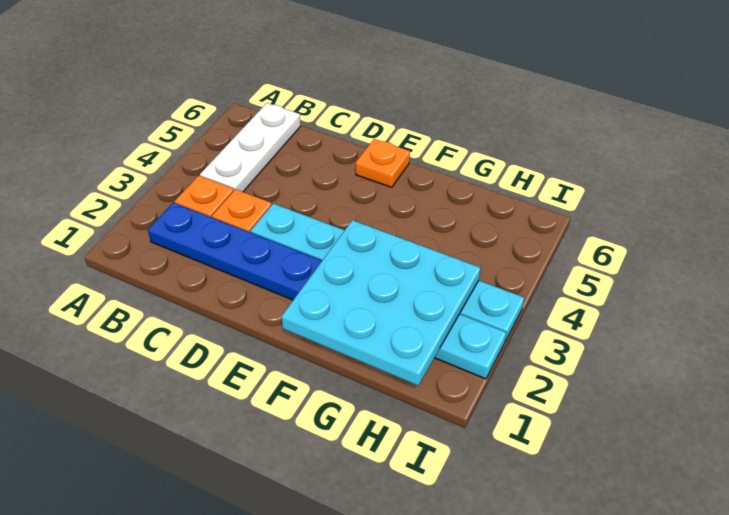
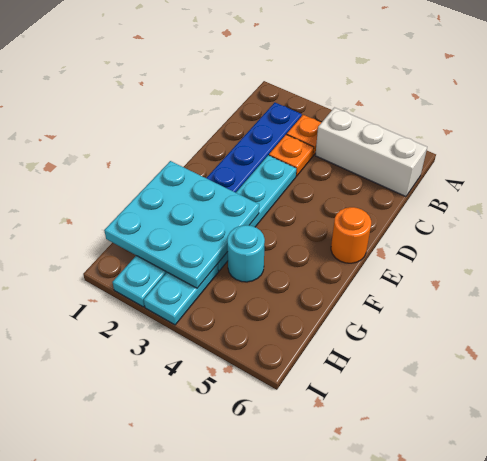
white plate B4:B6 level 1 -> white brick B4:B6 level 1
orange plate E6 level 1 -> orange round brick E6 level 1
none -> cyan round brick G4 level 1

